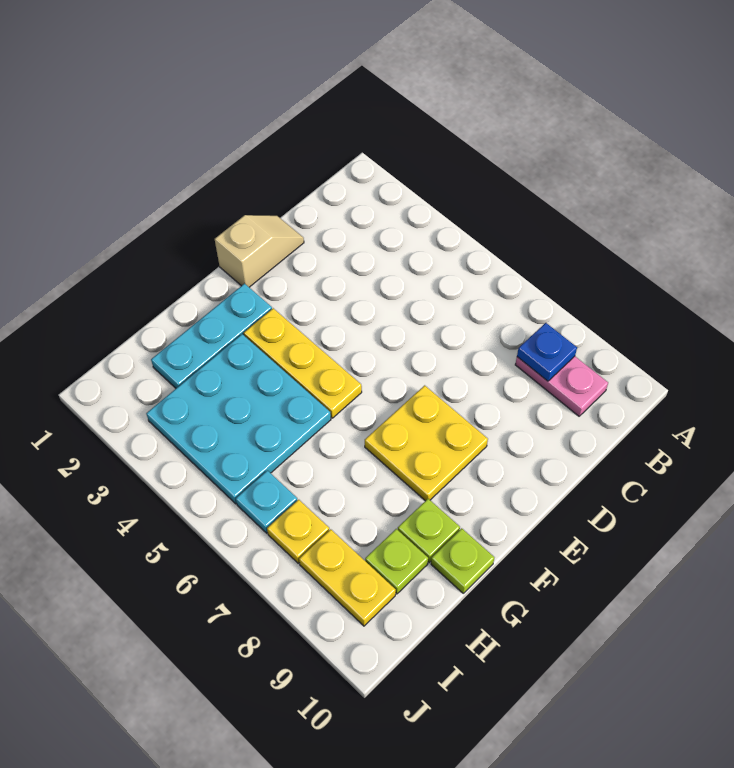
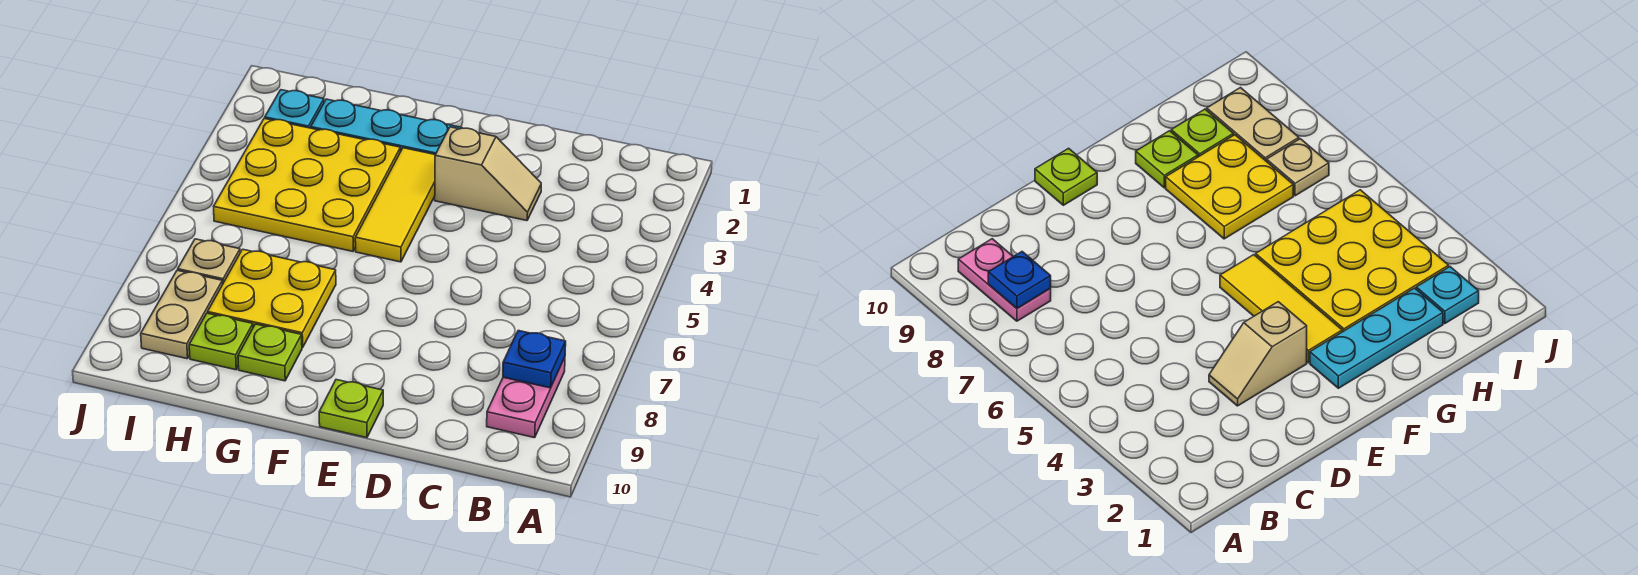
tan slope D1:E1 level 1 top E -> tan slope D3:E3 level 1 top E
yellow plate E7:F8 level 1 -> yellow plate G7:H8 level 1
yellow plate F3:F5 level 1 -> yellow tile F3:F5 level 1
cyan plate G3:I5 level 1 -> yellow plate G3:I5 level 1
lime plate G10 level 1 -> lime plate E10 level 1
cyan plate I6 level 1 -> cyan plate I2 level 1
yellow plate I7 level 1 -> tan plate I7 level 1
yellow plate I8:I9 level 1 -> tan plate I8:I9 level 1

